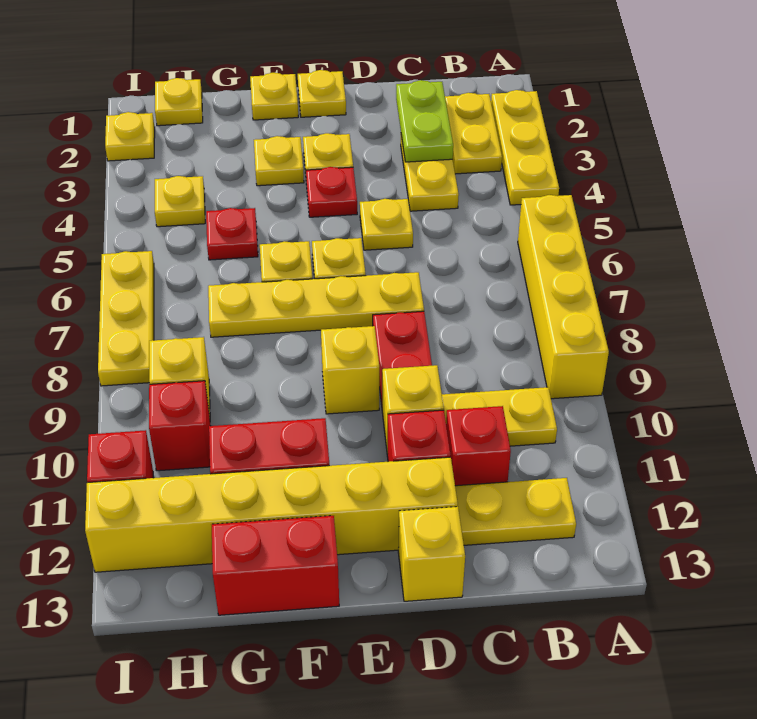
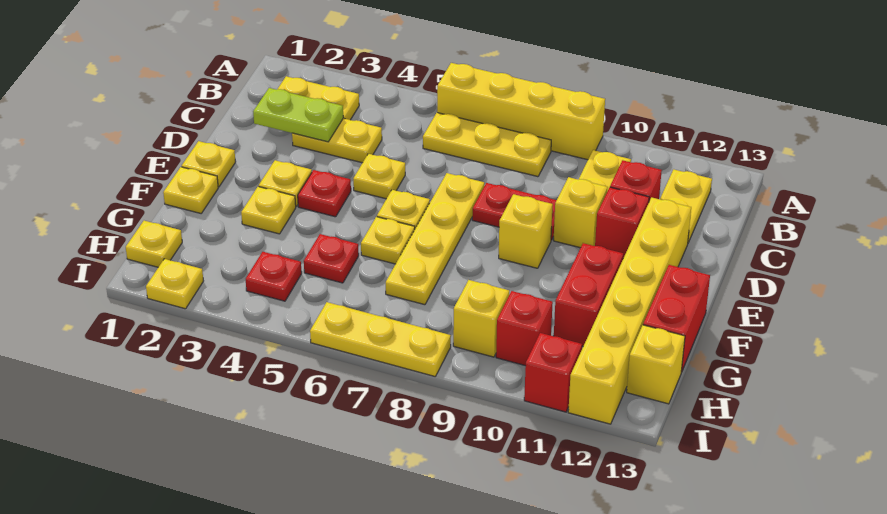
yellow plate A2:A4 level 1 -> yellow plate B6:B8 level 1
yellow brick D13 level 1 -> yellow brick H13 level 1
yellow plate H4 level 1 -> red plate H4 level 1

